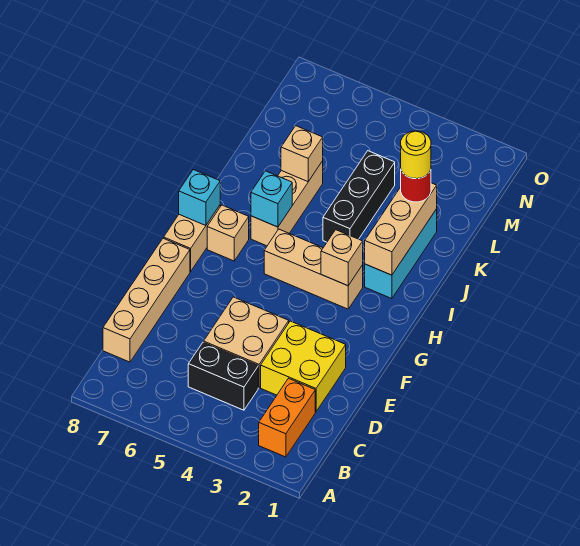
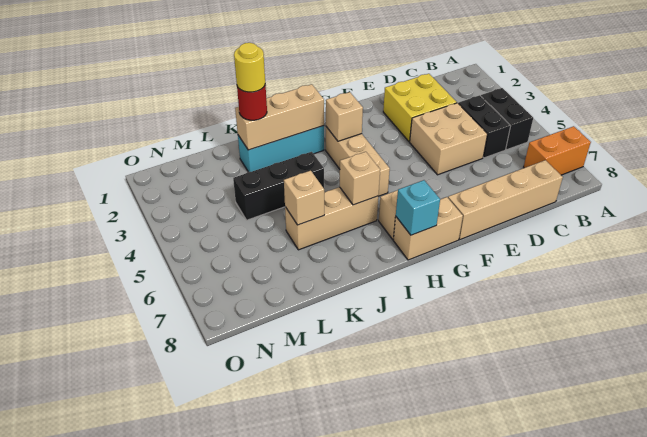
orange brick B2:C2 level 1 -> orange brick A7:B7 level 1
none -> black brick B4:B5 level 1
cyan brick I6 level 2 -> tan brick I6 level 2

